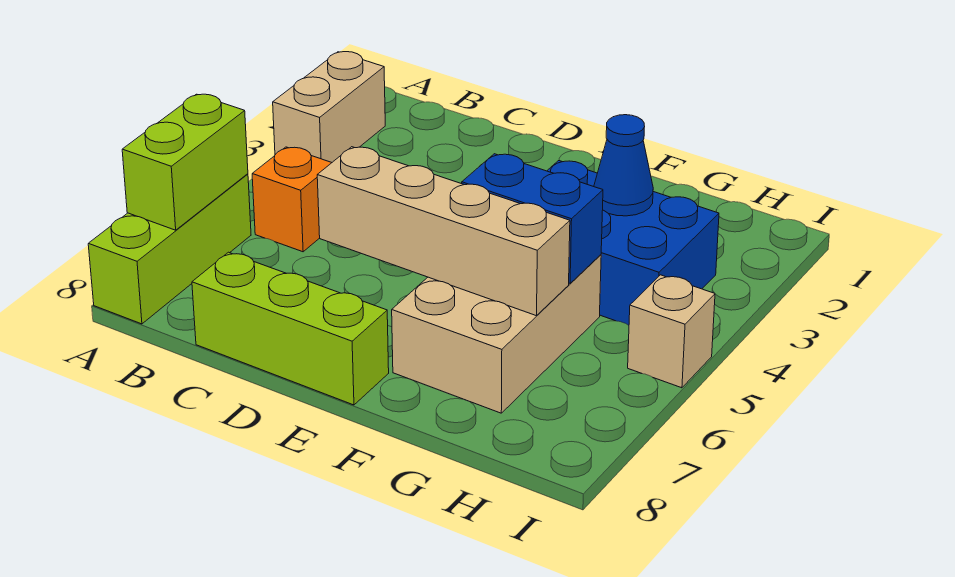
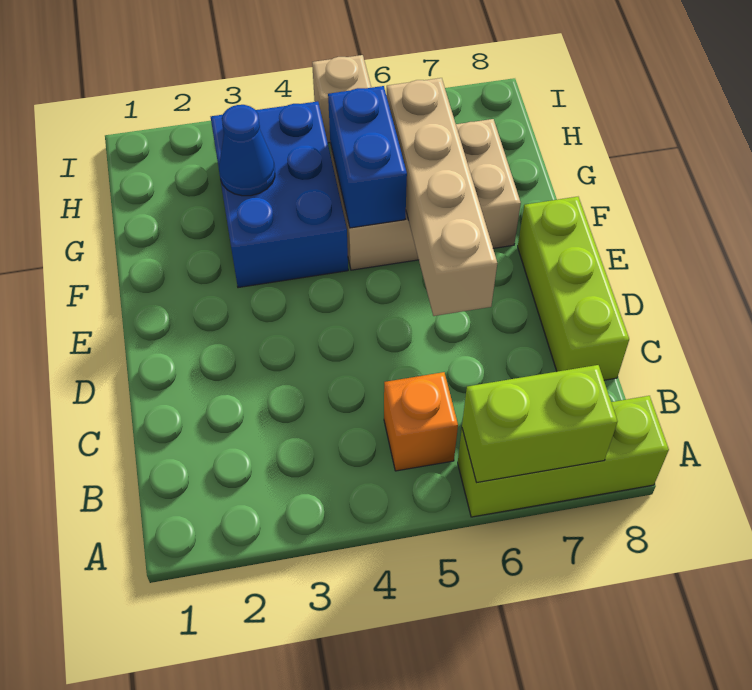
tan brick A2:A3 level 1 -> none

